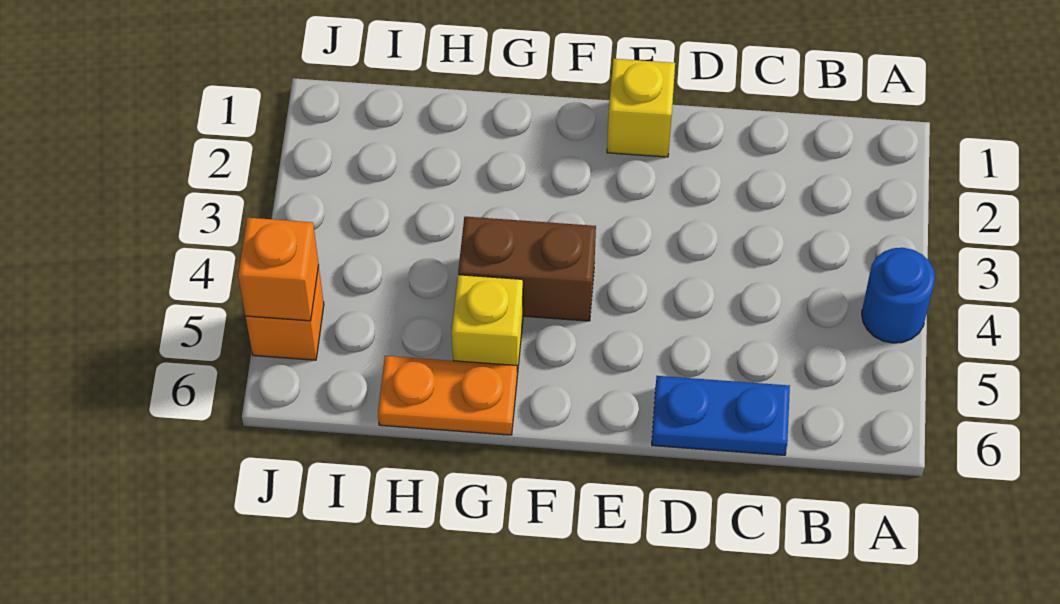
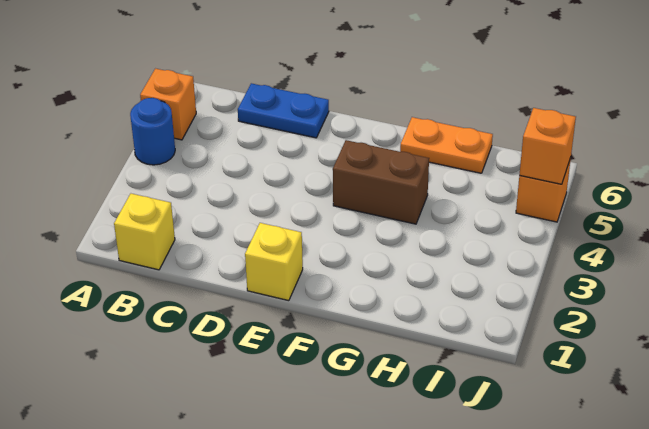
none -> orange brick A5 level 1
yellow brick G5 level 1 -> yellow brick B1 level 1

